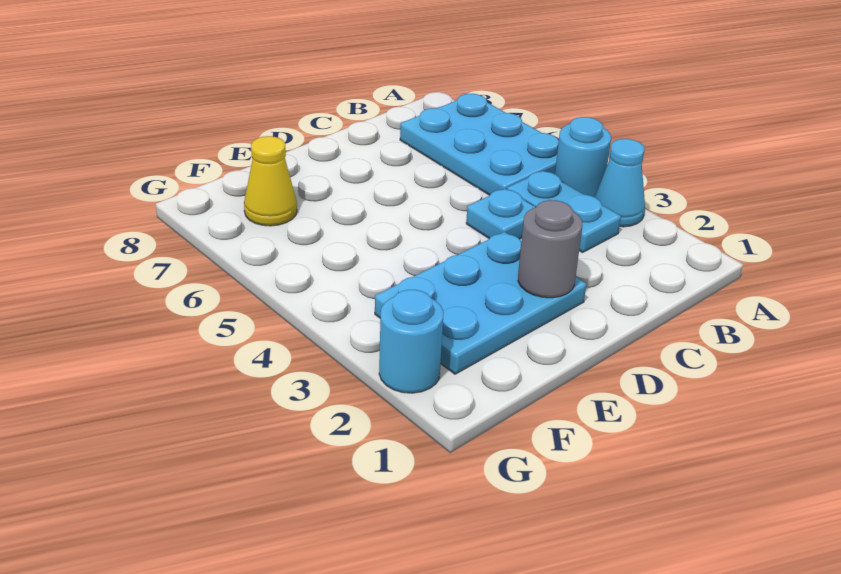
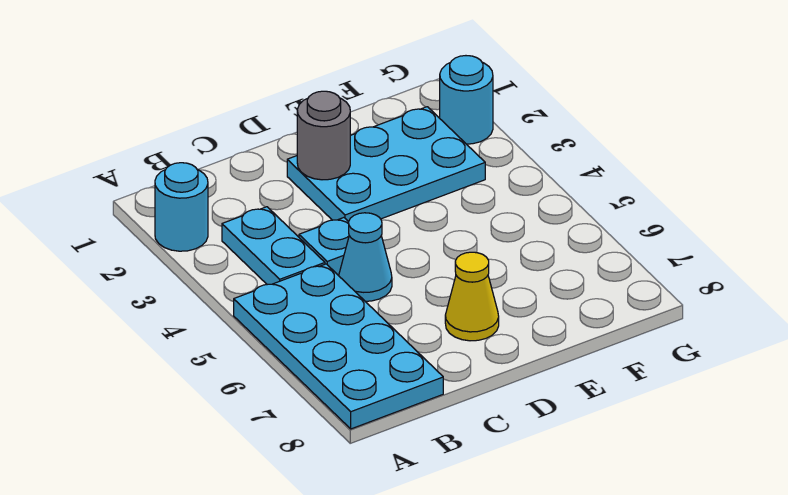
cyan cone A3 level 1 -> cyan cone C5 level 1
cyan round brick A4 level 1 -> cyan round brick A2 level 1
cyan plate A5:B7 level 1 -> cyan plate A5:B8 level 1
yellow cone F7 level 1 -> yellow cone D7 level 1

